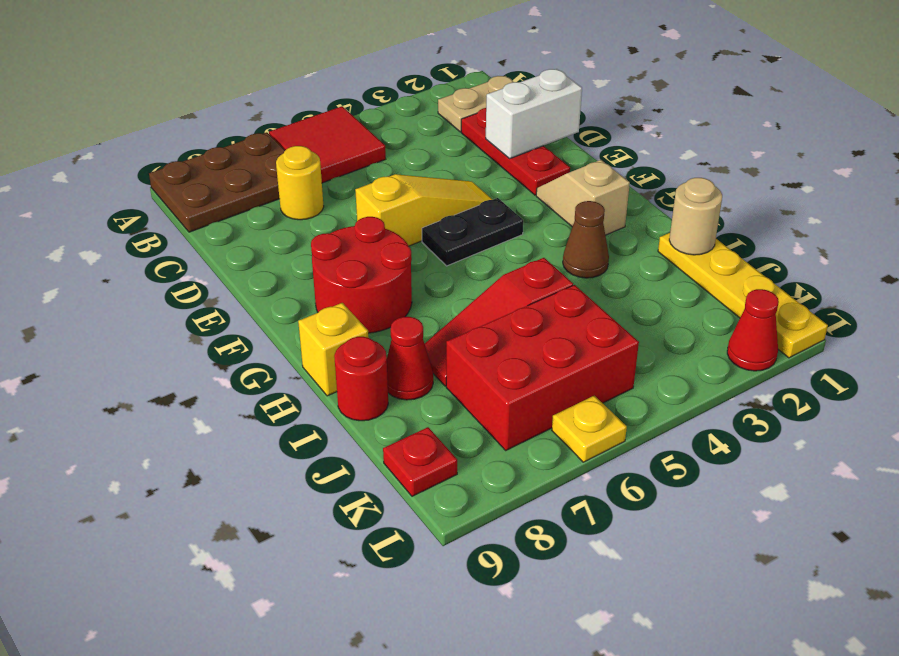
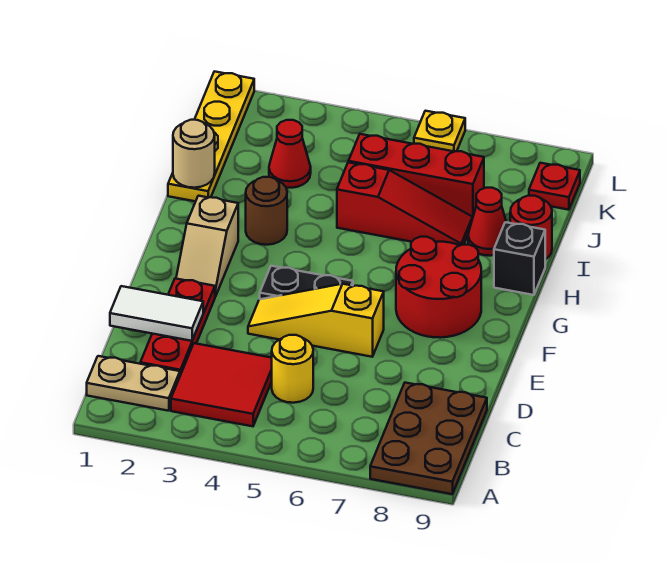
red tile A5:B6 level 1 -> red tile B3:C4 level 1
brown plate A7:B9 level 1 -> brown plate A8:C9 level 1
yellow round brick C7 level 1 -> yellow round brick C5 level 1
white brick D1:D2 level 2 -> white tile D1:D2 level 2
brown cone H3 level 1 -> brown round brick H3 level 1
yellow brick H9 level 1 -> black brick H9 level 1
red brick J5:K7 level 1 -> red brick J5:J7 level 1
red cone L2 level 1 -> red cone J3 level 1

